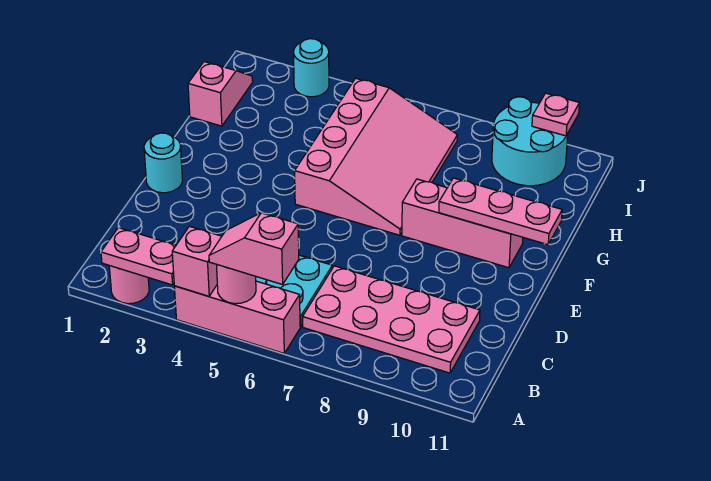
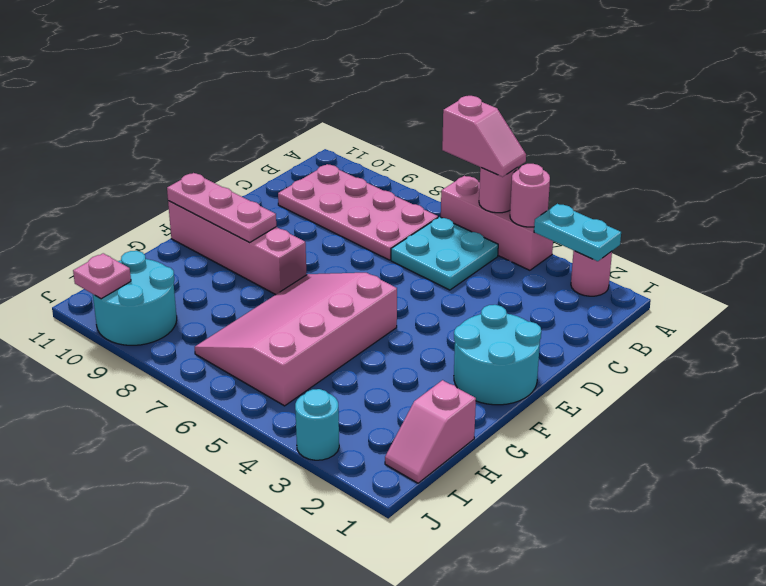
pink plate A2:A3 level 2 -> cyan plate A2:A3 level 2
pink brick A4 level 2 -> pink round brick A4 level 2
cyan round brick E1 level 1 -> cyan round brick E1:F2 level 1
pink brick F8:F10 level 1 -> pink brick F8:F11 level 1

